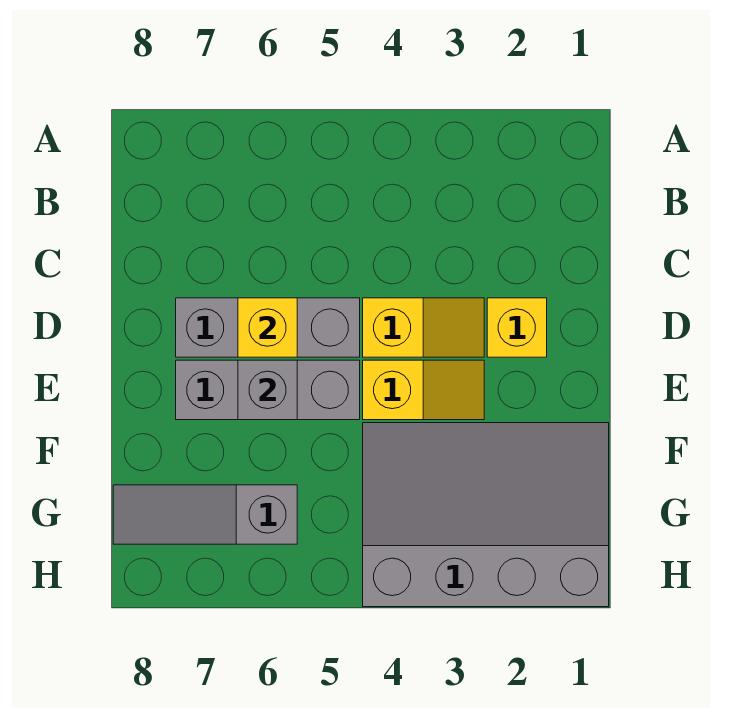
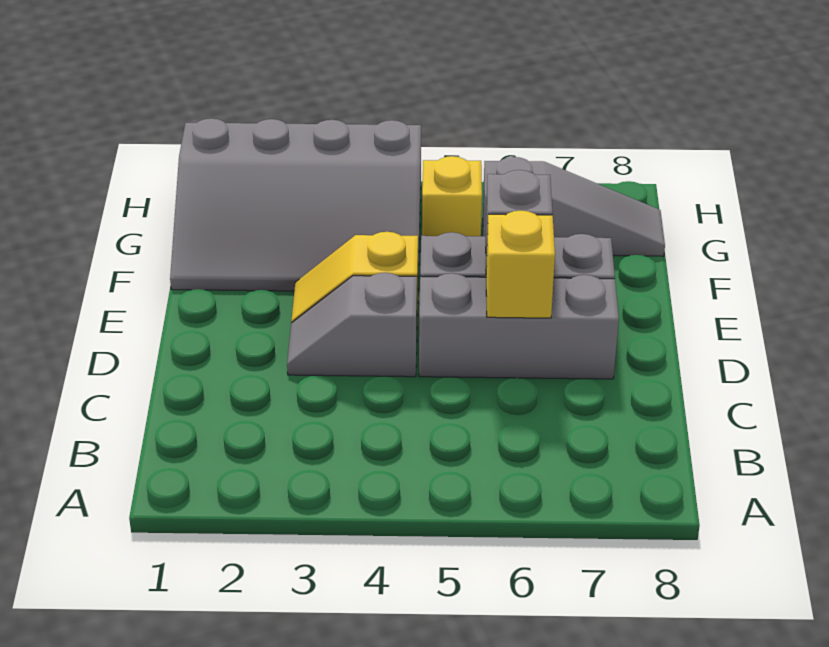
yellow brick D2 level 1 -> yellow brick G5 level 1
yellow slope D3:D4 level 1 top 4 -> grey slope D3:D4 level 1 top 4

